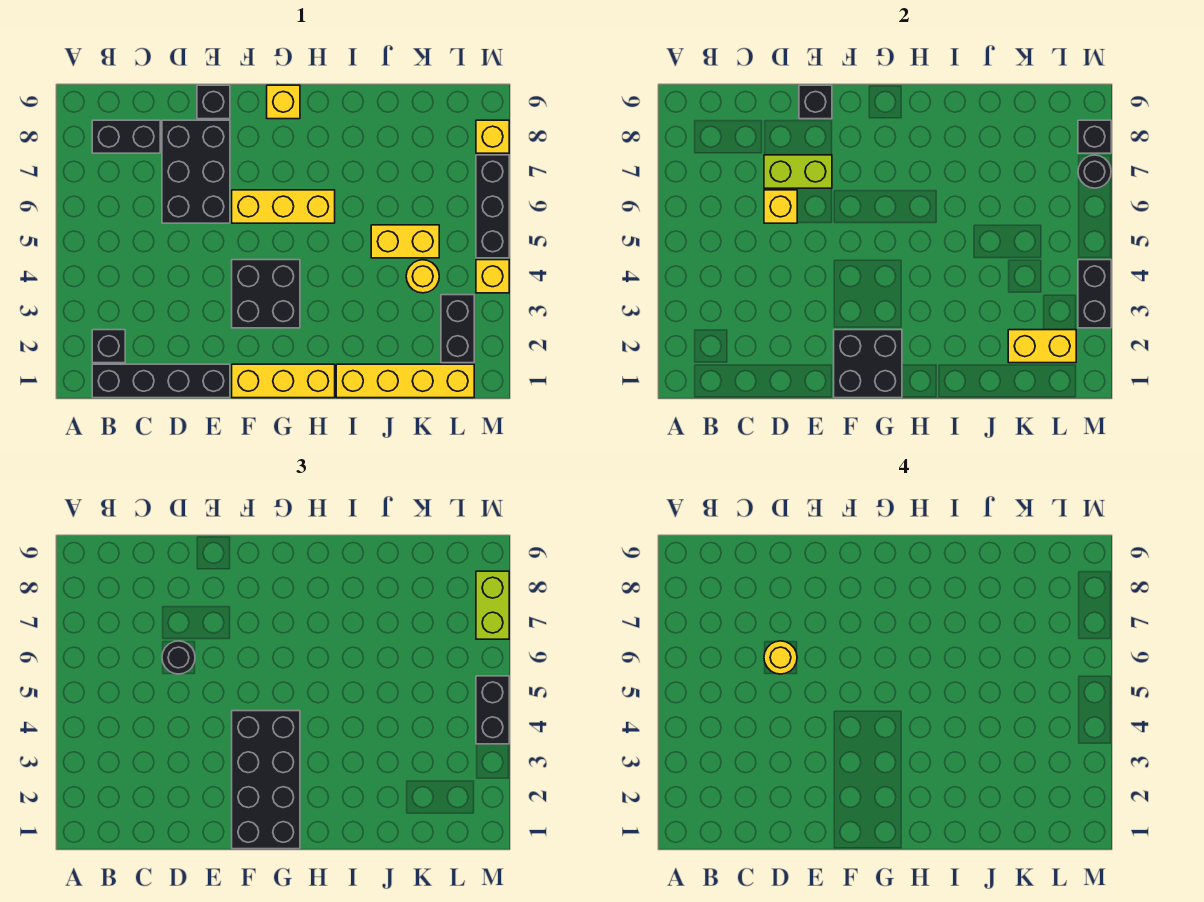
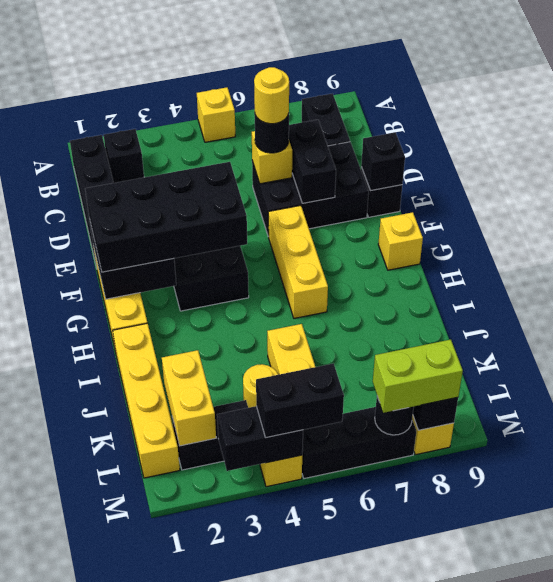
none -> yellow brick A5 level 1
lime brick D7:E7 level 2 -> black brick D7:E7 level 2

